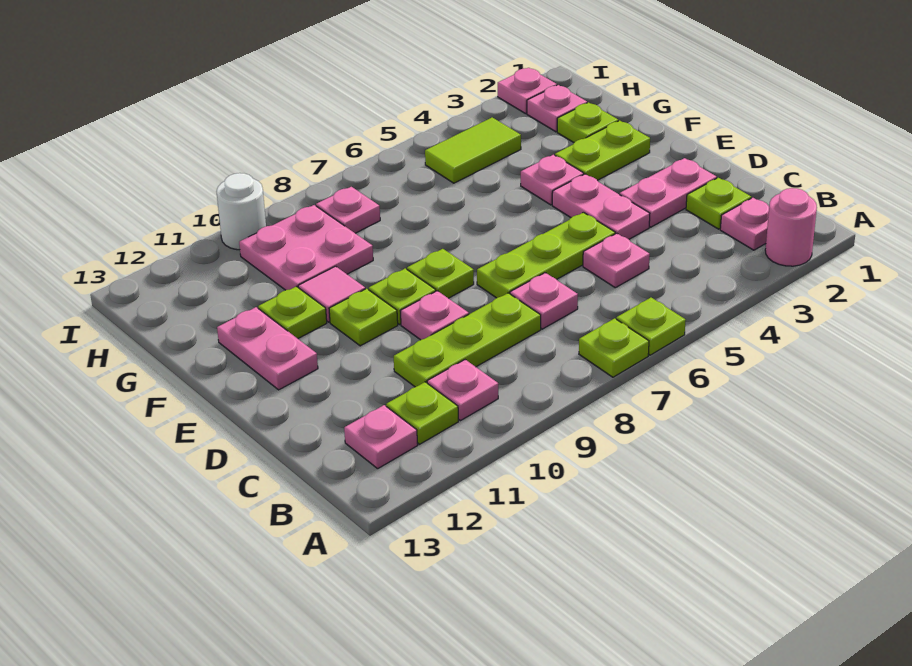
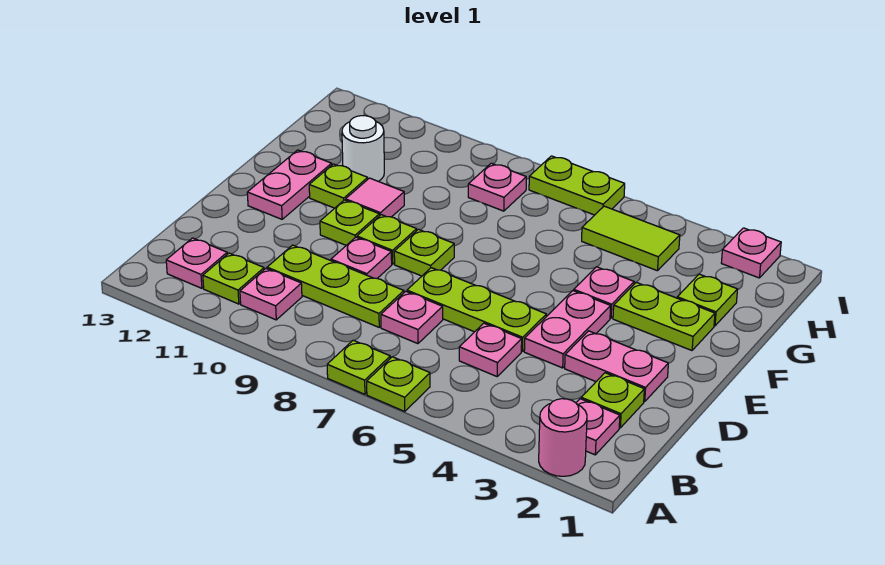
pink plate G9:H10 level 1 -> none
pink plate H2 level 1 -> none
none -> lime plate I6:I7 level 1
white round brick I10 level 1 -> white round brick G11 level 1

